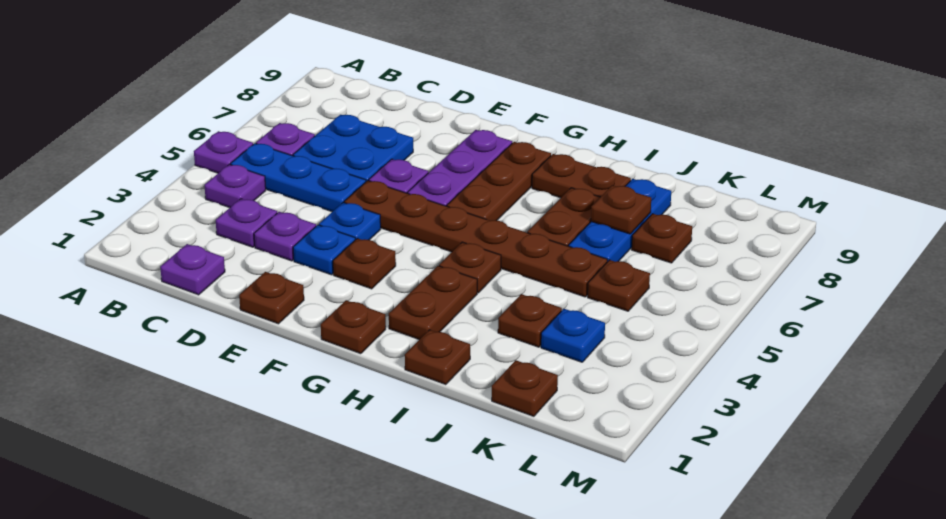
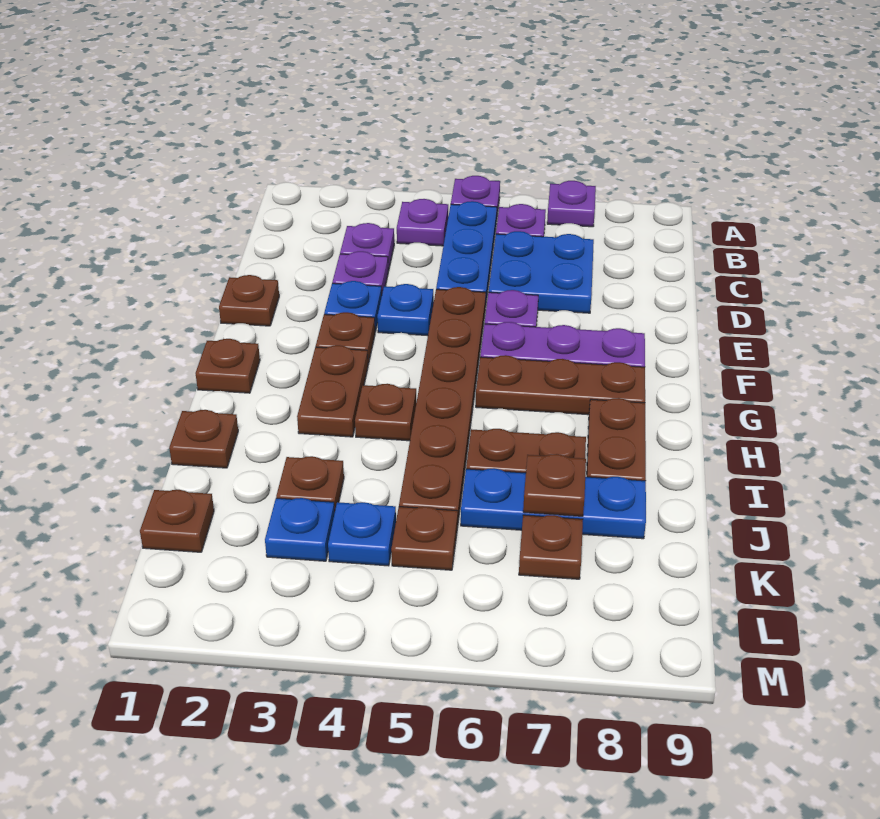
purple plate C1 level 1 -> purple plate A7 level 1
brown plate H2:H3 level 1 -> brown plate G3:H3 level 1
none -> blue plate K4 level 1

